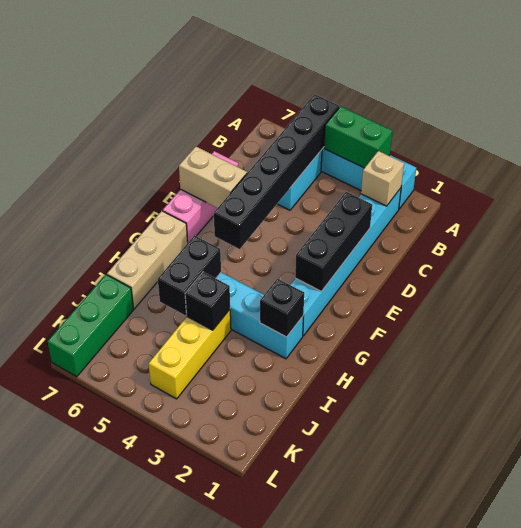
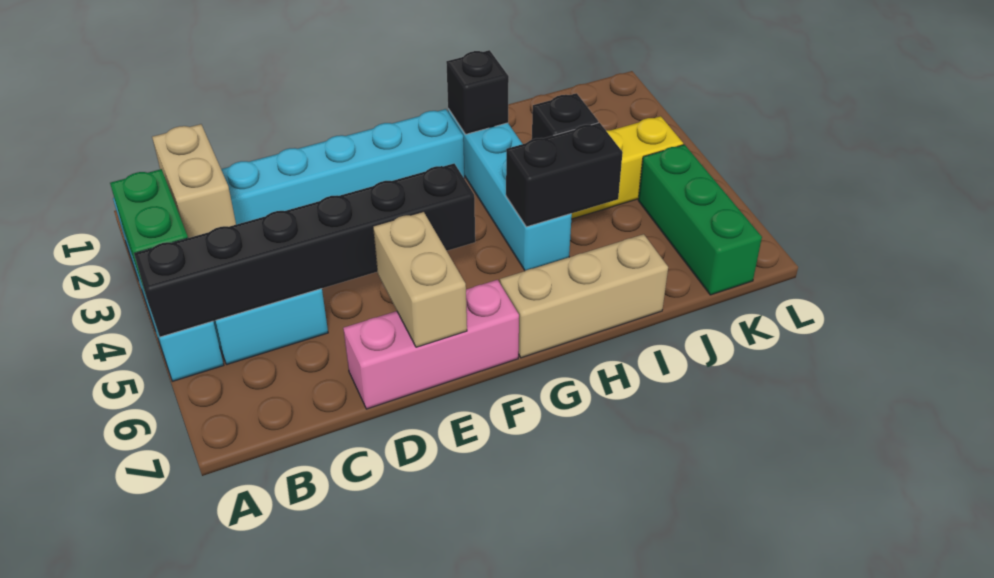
tan brick B2 level 2 -> tan brick B2:B3 level 2
black brick D2:F2 level 2 -> none
green brick J7:L7 level 1 -> green brick K5:K7 level 1

